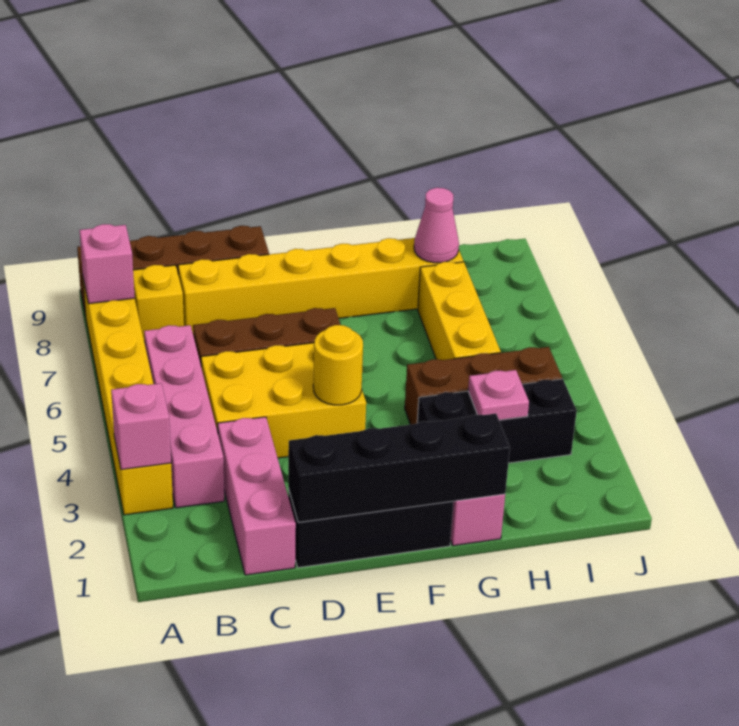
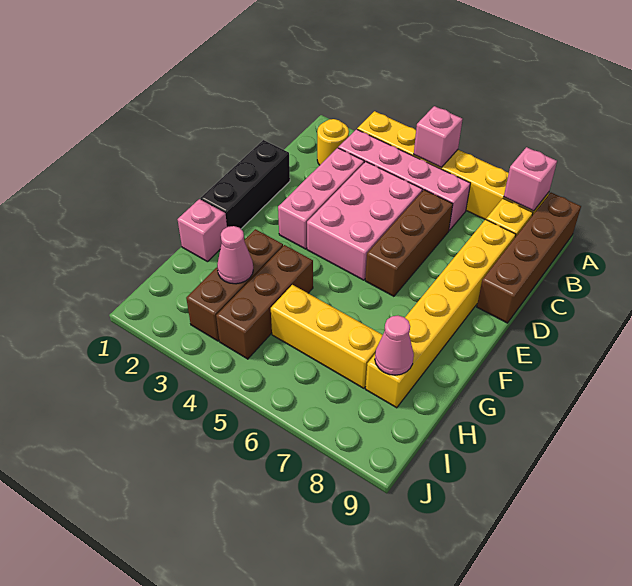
pink brick A3 level 2 -> pink brick A5 level 2
pink brick C1:C3 level 1 -> pink brick C3:E3 level 1
yellow brick C4:E5 level 1 -> pink brick C4:E5 level 1
black brick D1:G1 level 2 -> none
yellow round brick E4 level 2 -> yellow round brick B2 level 1
black brick G3:I3 level 1 -> brown brick G3:I3 level 1
pink plate H3 level 2 -> pink cone H3 level 2

